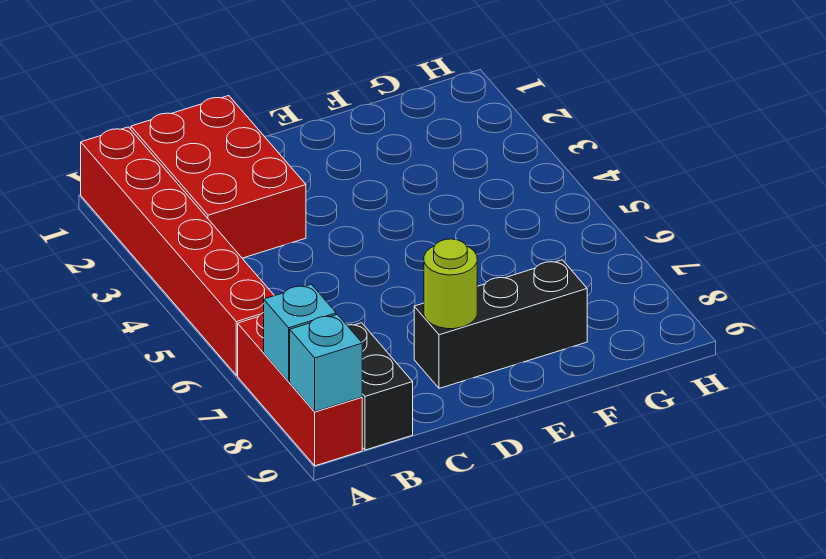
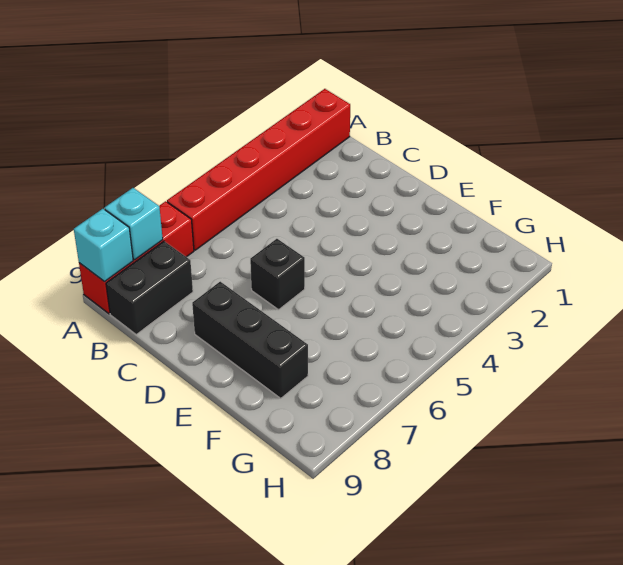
red brick B1:C3 level 1 -> none
none -> black brick D6 level 1
lime round brick D8 level 2 -> none

